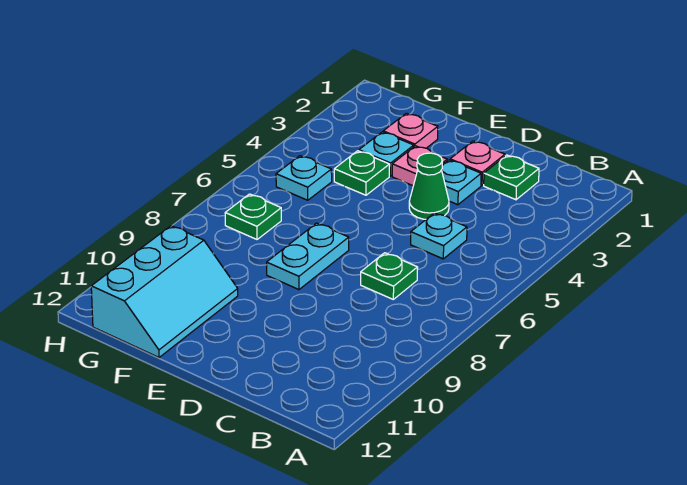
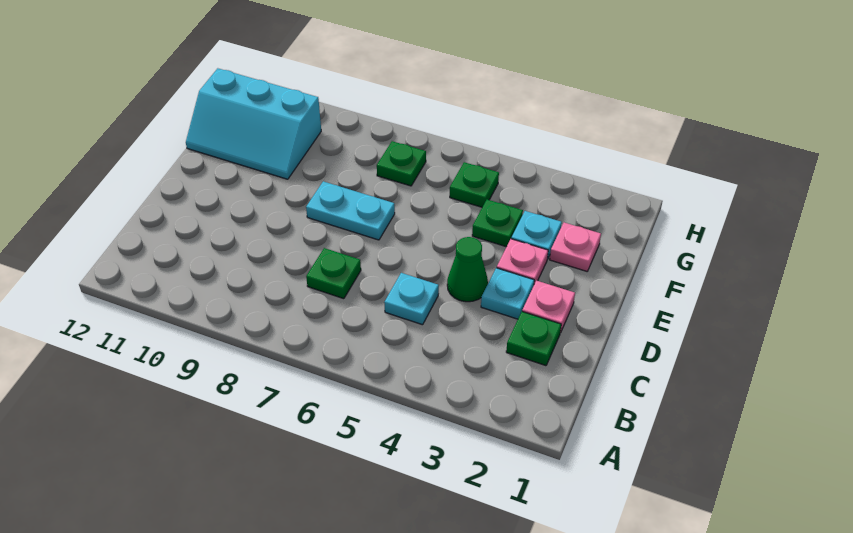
cyan plate G5 level 1 -> green plate G5 level 1

